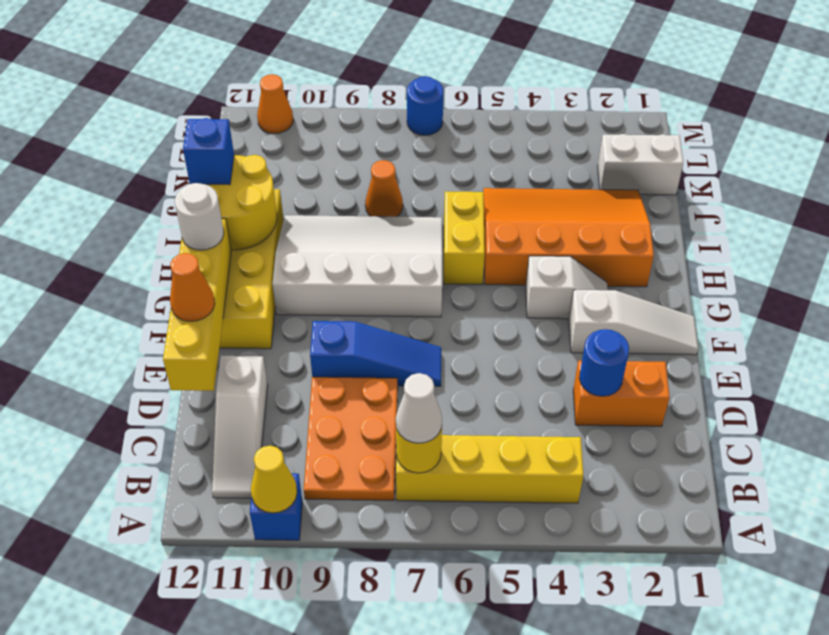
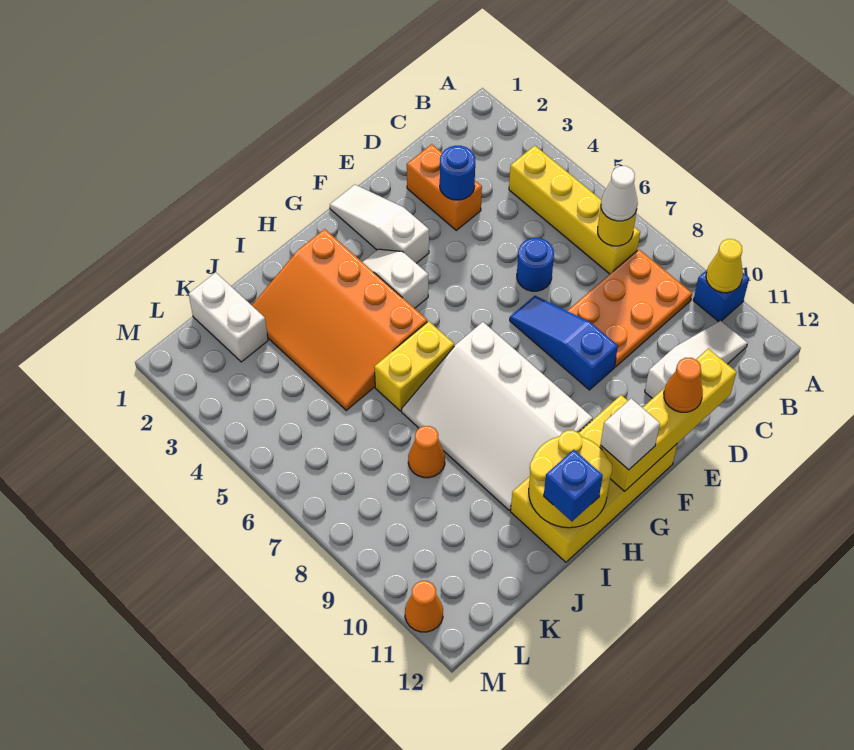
white round brick G12 level 3 -> white brick G12 level 3
blue round brick M7 level 1 -> blue round brick D6 level 1

